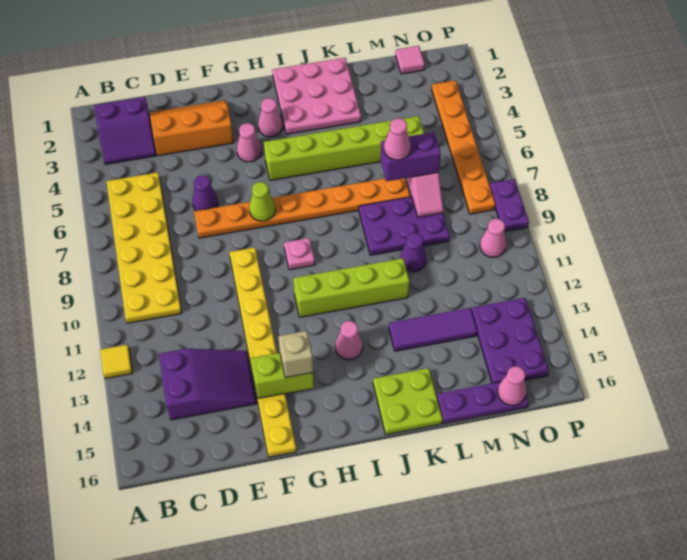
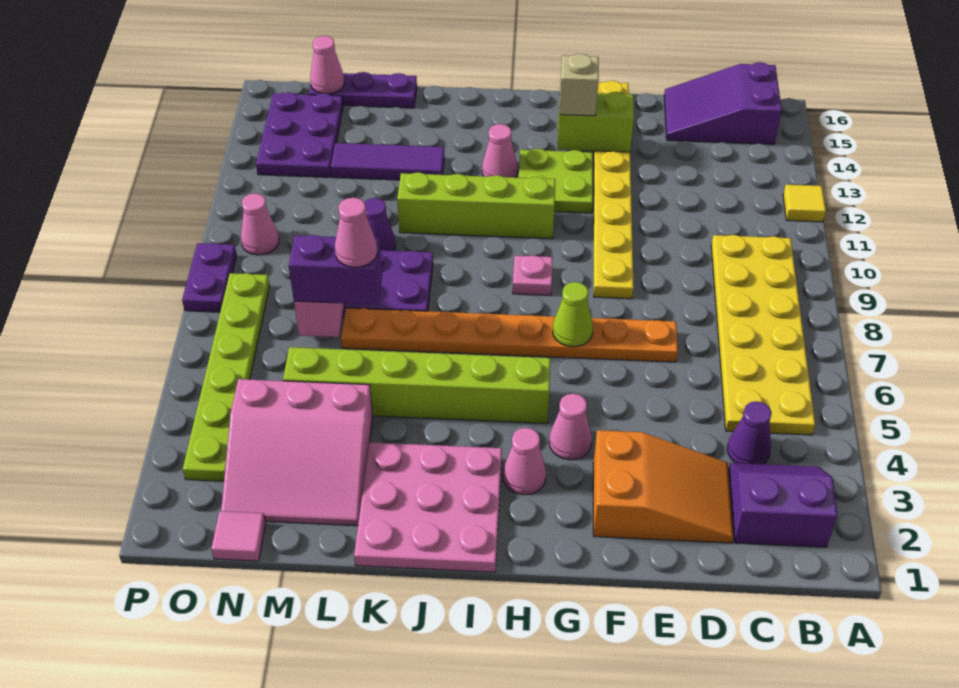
purple slope C13:E14 level 1 top C -> purple slope B15:D16 level 1 top B
orange slope D2:F3 level 1 top 3 -> orange slope D2:F3 level 1 top F
purple cone E6 level 1 -> purple cone C4 level 1
lime plate J15:K16 level 1 -> lime plate G12:H13 level 1
none -> pink slope L2:N4 level 1 top 4
orange plate O3:O8 level 1 -> lime plate O3:O8 level 1

